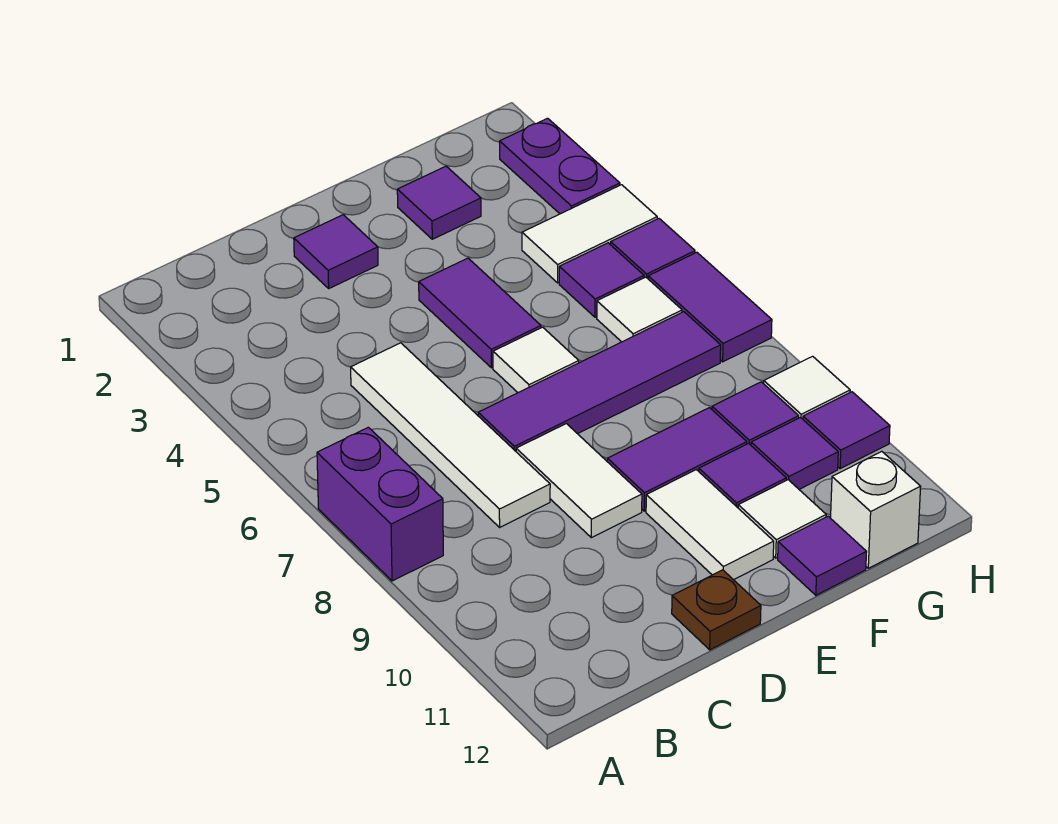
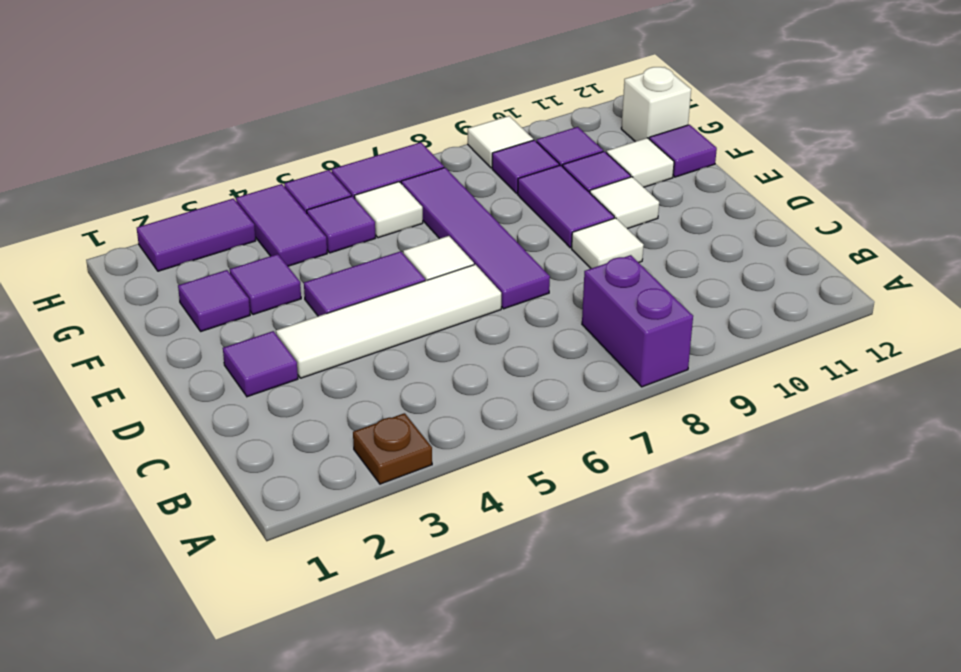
purple brick A7:A8 level 1 -> purple brick A8:B8 level 1
white tile C5:C8 level 1 -> white tile D3:D6 level 1
white tile D8:D9 level 1 -> white tile D9 level 1
brown plate D12 level 1 -> brown plate A3 level 1
white tile E10:E11 level 1 -> white tile E10 level 1
white tile G4:H4 level 1 -> purple tile G4:H4 level 1
purple plate H2:H3 level 1 -> purple tile H2:H3 level 1
purple tile H10 level 1 -> purple tile F3 level 1

